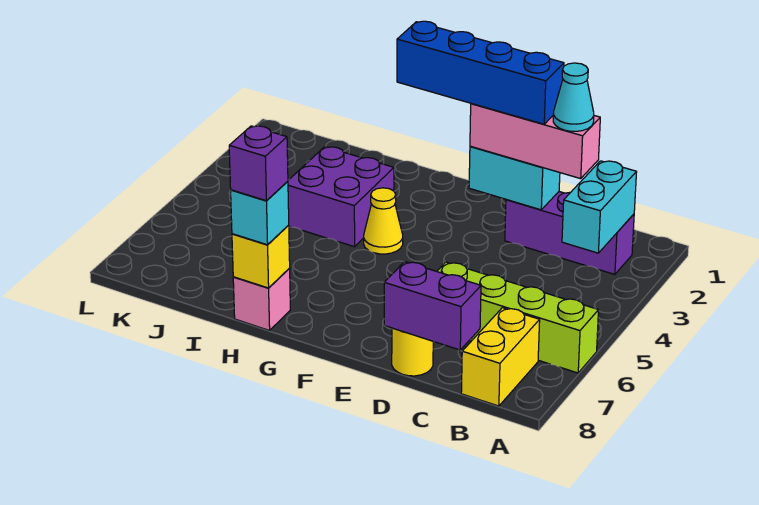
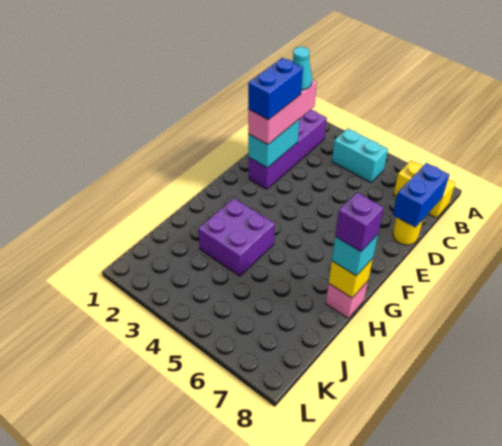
lime brick A6:D6 level 1 -> none
purple brick B2:D2 level 1 -> purple brick B2:E2 level 1
cyan brick B2:B3 level 2 -> cyan brick B4:B5 level 1
purple brick C8:D8 level 2 -> blue brick C8:D8 level 2
blue brick D2:G2 level 4 -> blue brick D2:E2 level 4
yellow cone G4 level 1 -> none

